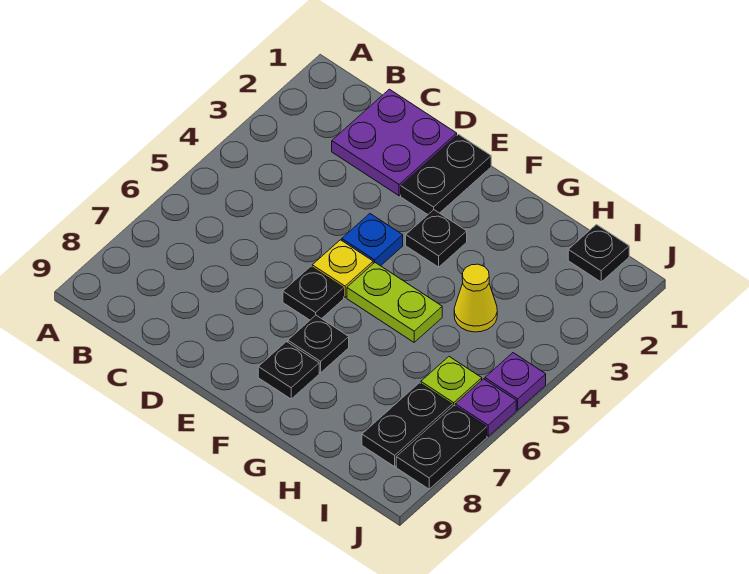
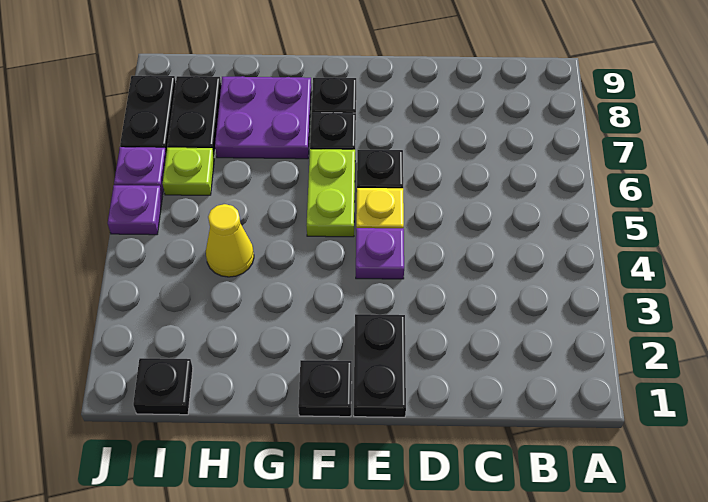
purple plate C1:D2 level 1 -> purple plate G7:H8 level 1
blue plate E4 level 1 -> purple plate E4 level 1
black plate F3 level 1 -> black plate F1 level 1
lime plate F5:G5 level 1 -> lime plate F5:F6 level 1

